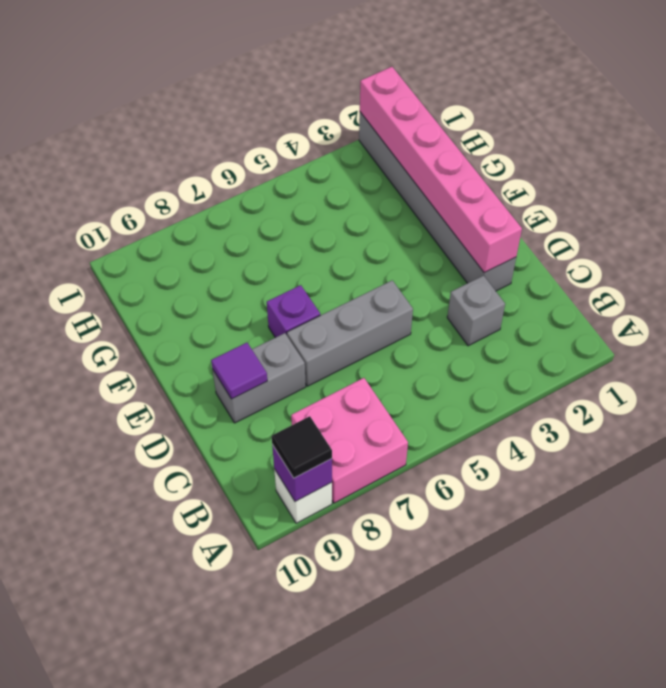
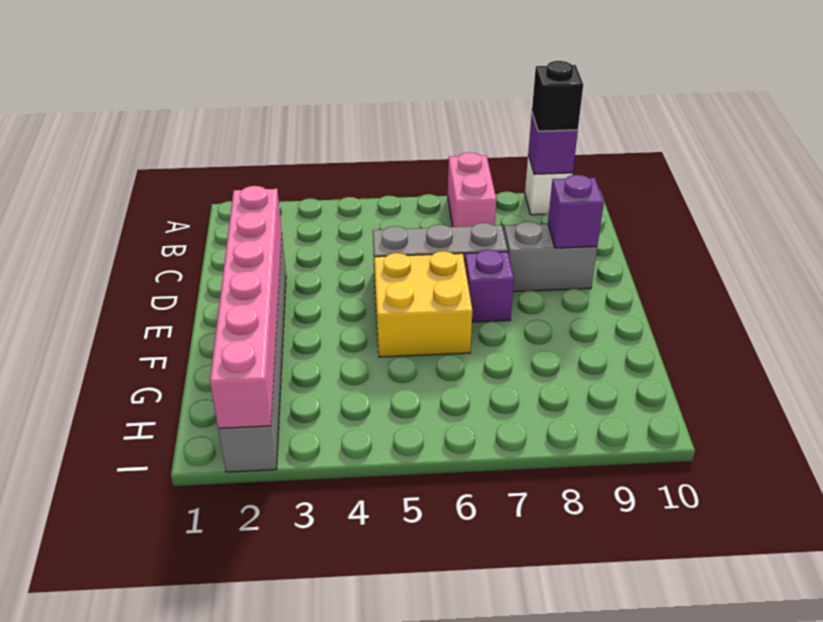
pink brick A7:B8 level 1 -> pink brick A7:B7 level 1
black tile A9 level 3 -> black brick A9 level 3
grey brick C3 level 1 -> none
purple tile D9 level 2 -> purple brick D9 level 2
none -> yellow brick E5:F6 level 1

